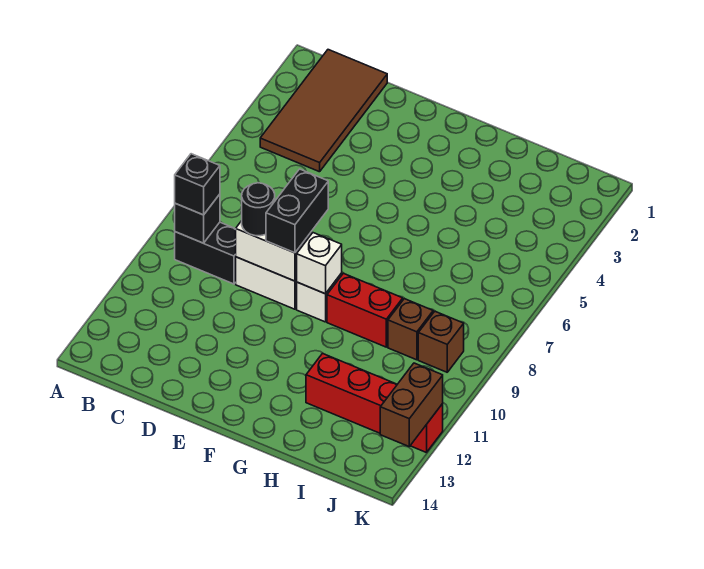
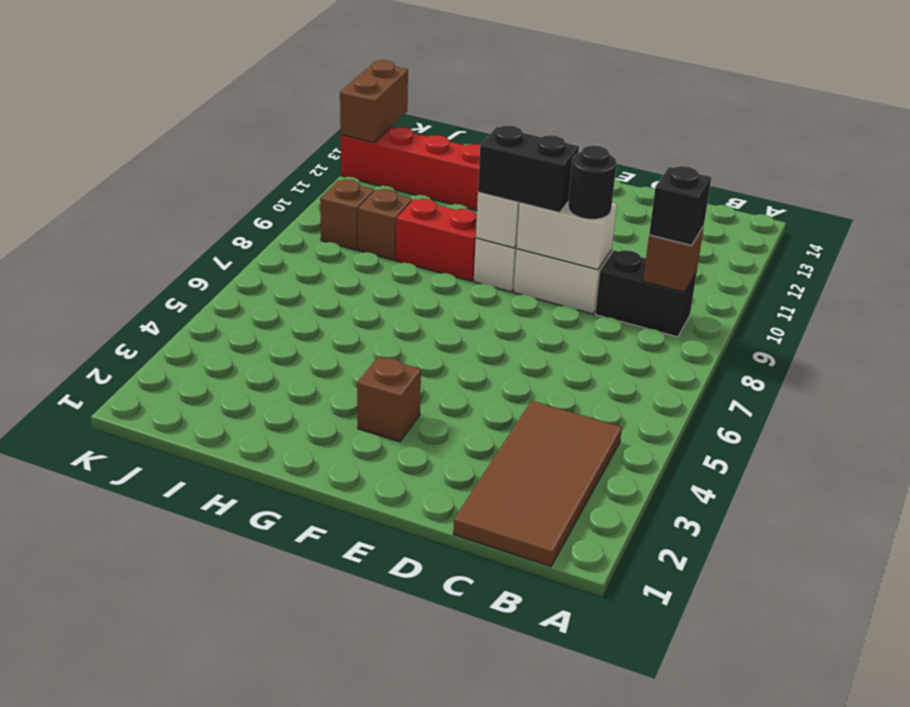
black brick B9 level 2 -> brown brick B9 level 2
black brick E8:E9 level 3 -> black brick E9:F9 level 3
none -> brown brick F3 level 1

